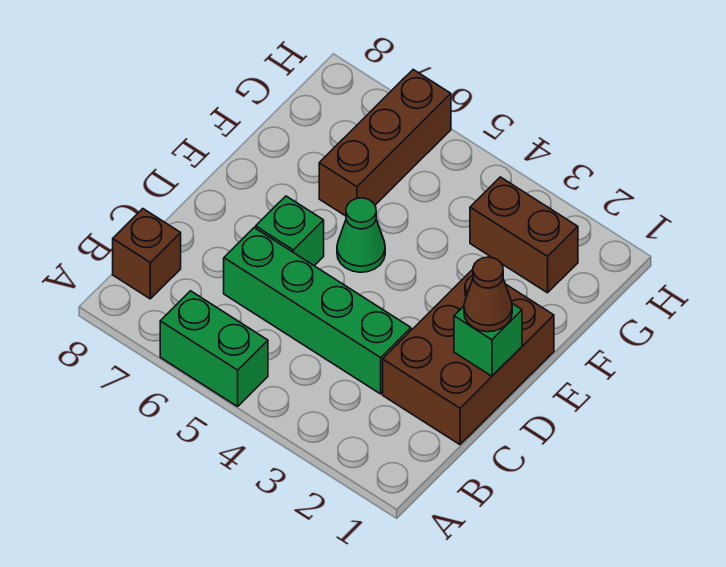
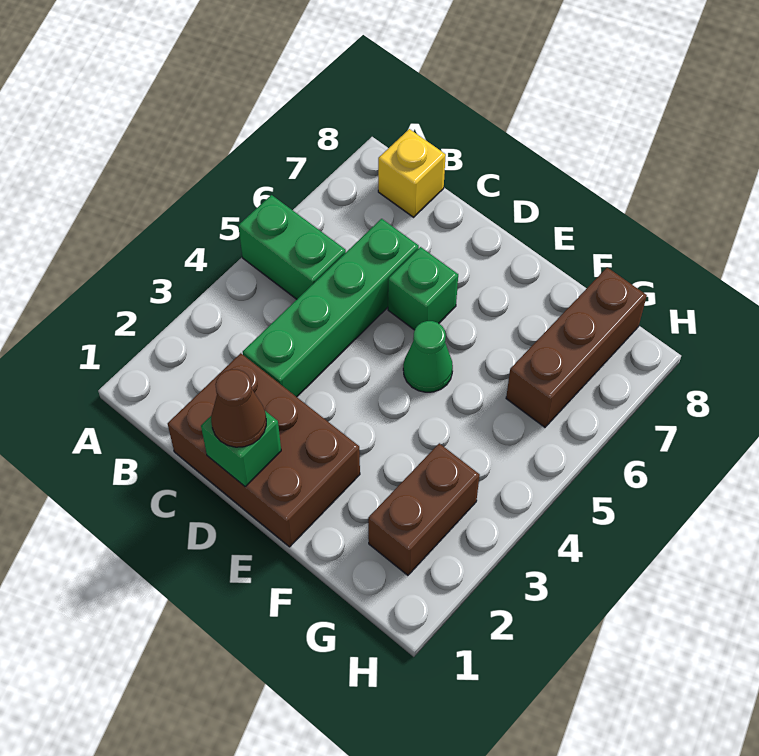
green brick A5:A6 level 1 -> green brick A5:B5 level 1
brown brick B8 level 1 -> yellow brick B8 level 1
brown brick F6:H6 level 1 -> brown brick G6:G8 level 1

